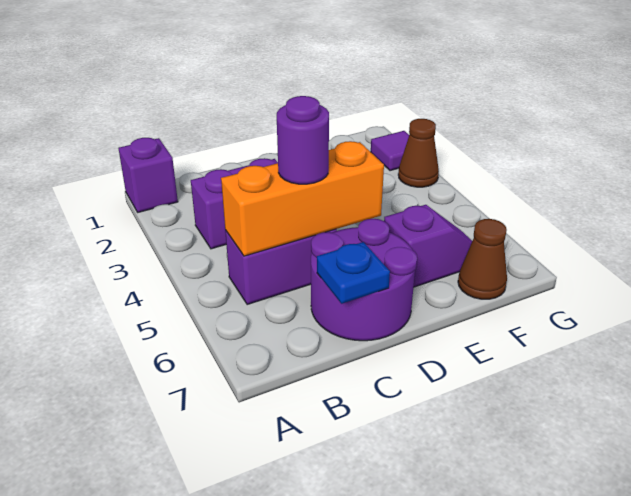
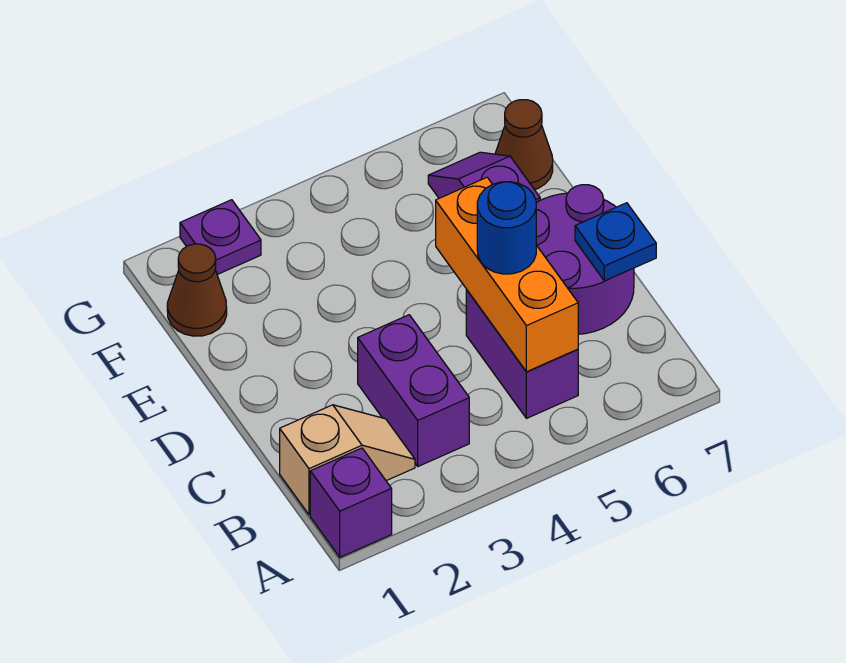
none -> tan slope B1:B2 level 1 top 1
purple round brick C5 level 3 -> blue round brick C5 level 3
purple tile G2 level 1 -> purple plate G2 level 1
brown cone G3 level 1 -> brown cone F1 level 1

